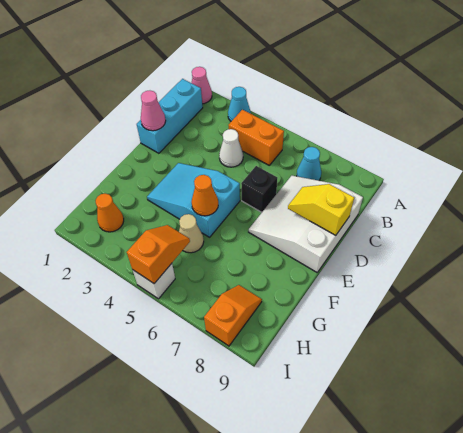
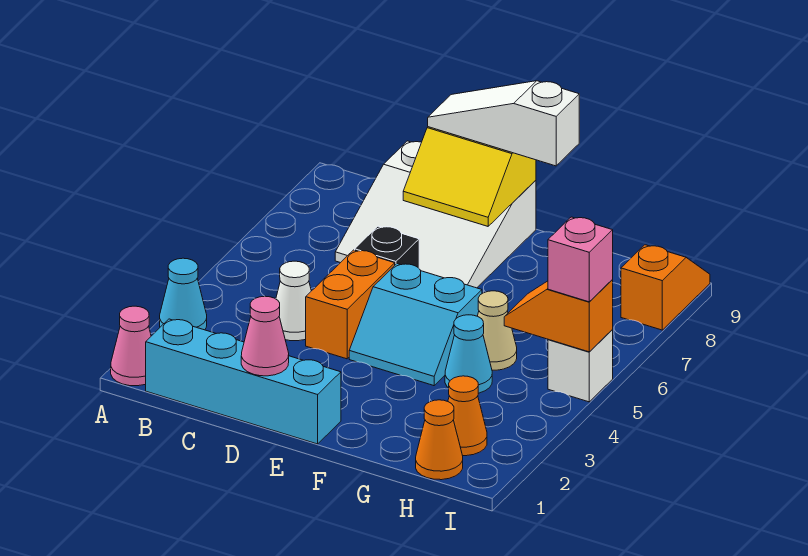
cyan brick B1:D1 level 1 -> cyan brick B1:E1 level 1
orange brick B4:B5 level 1 -> orange brick D4:D5 level 1
cyan cone B7 level 1 -> cyan cone G4 level 1
yellow slope D8:D9 level 2 top 9 -> yellow slope D8:E9 level 2 top 9
none -> white slope D9:F9 level 3 top F
cyan slope E3:F5 level 1 top 5 -> cyan slope E4:F5 level 1 top 5
orange cone F5 level 2 -> orange cone H1 level 1
orange slope H8:I8 level 1 top I -> orange slope I8:I9 level 1 top 8
none -> pink brick I5 level 3

